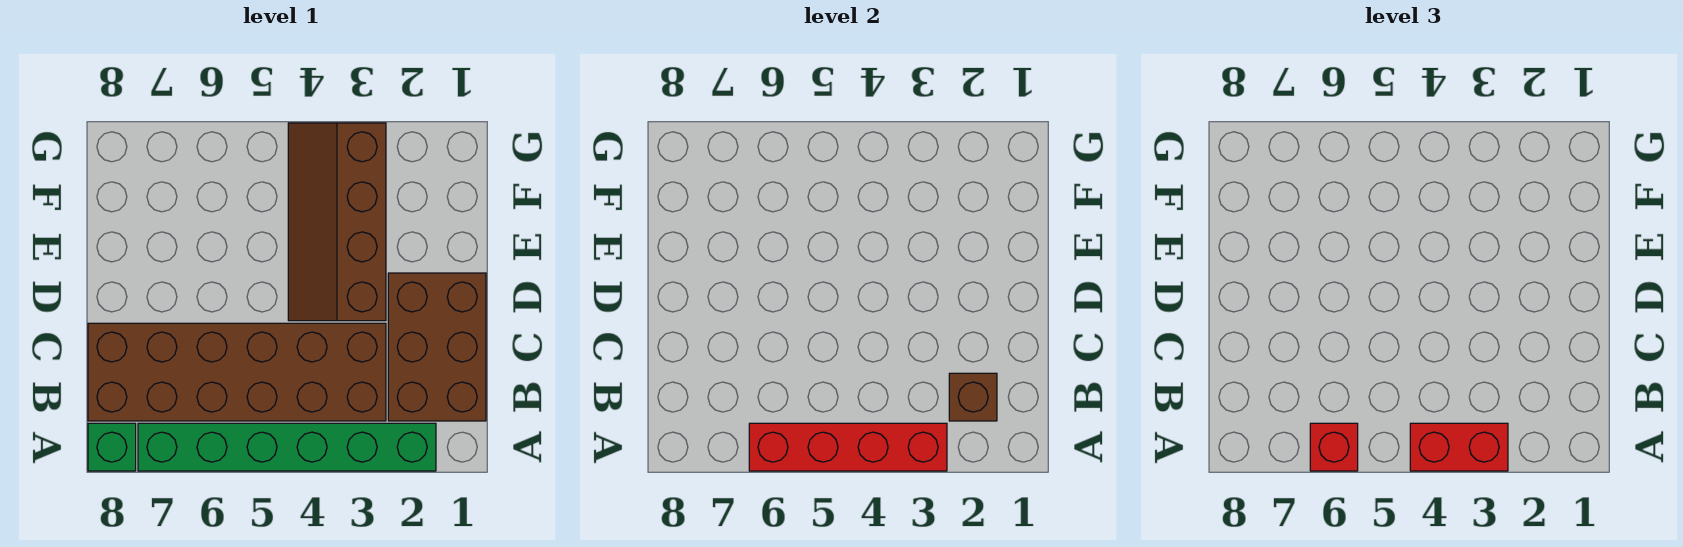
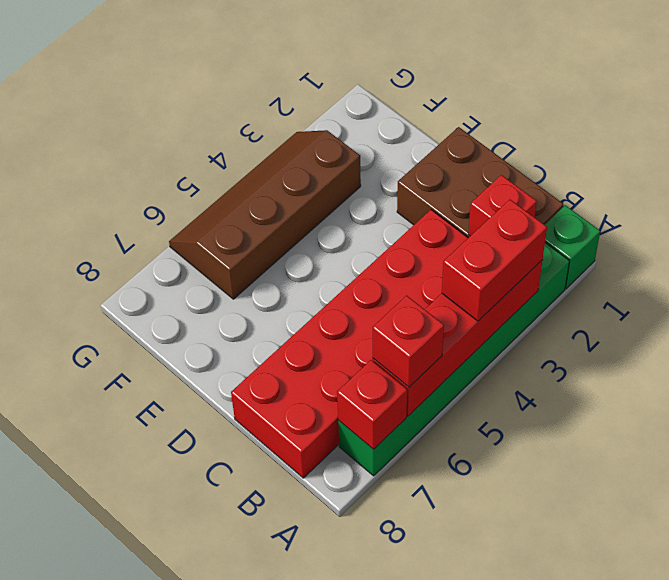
none -> red brick A7 level 2
green brick A8 level 1 -> green brick A1 level 1
brown brick B2 level 2 -> red brick B2 level 2
brown brick B3:C8 level 1 -> red brick B3:C8 level 1
brown slope D3:G4 level 1 top 3 -> brown slope F3:G6 level 1 top F

